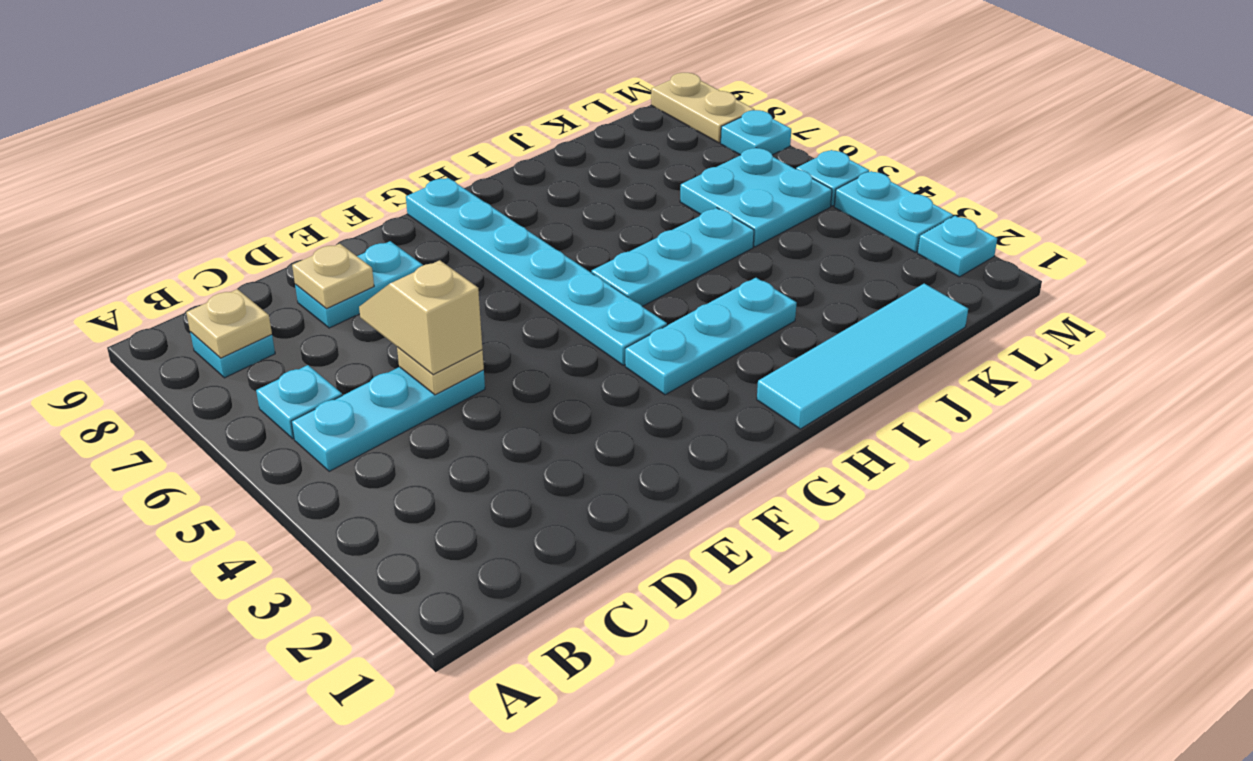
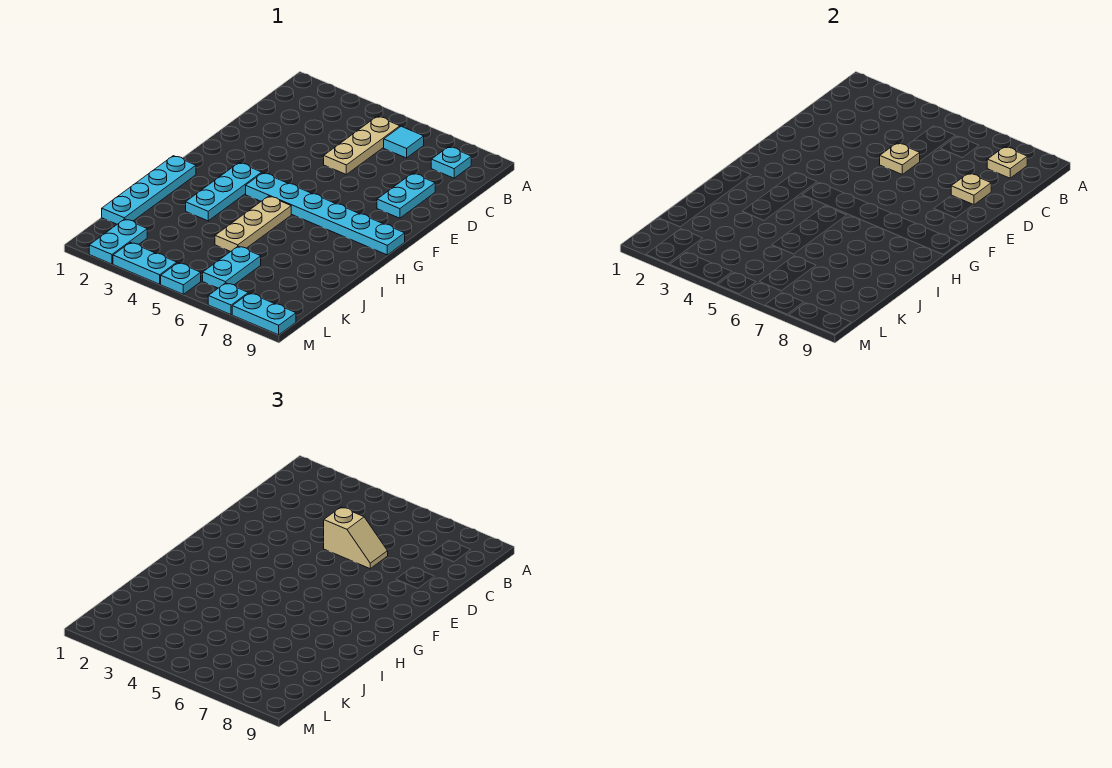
cyan plate B5:D5 level 1 -> tan plate B5:D5 level 1
cyan plate B6 level 1 -> cyan tile B6 level 1
cyan tile H1:K1 level 1 -> cyan plate H1:K1 level 1
cyan plate H5:J5 level 1 -> tan plate H5:J5 level 1
cyan plate K5:L6 level 1 -> cyan plate K6:L6 level 1
cyan plate M2 level 1 -> cyan plate L2:M2 level 1
tan plate M8:M9 level 1 -> cyan plate M8:M9 level 1

